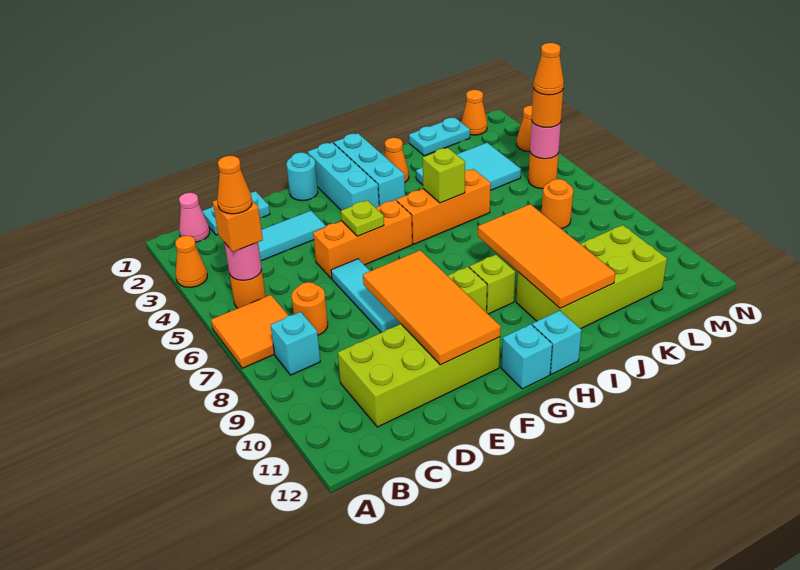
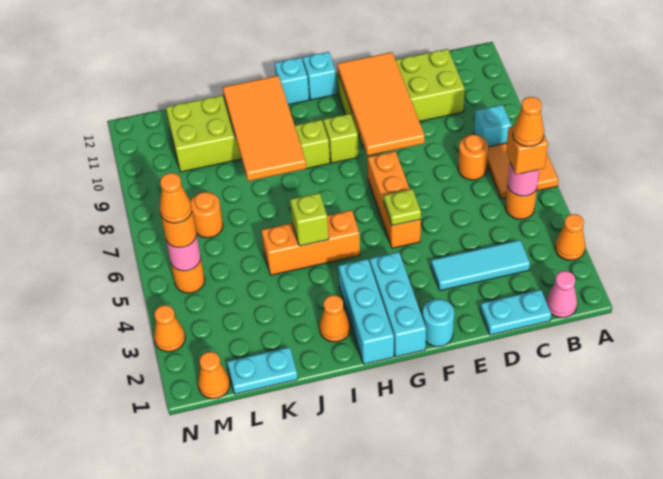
orange brick E5:G5 level 1 -> orange brick F5:F7 level 1
cyan tile E6:E8 level 1 -> none
cyan tile J3:L4 level 1 -> none

